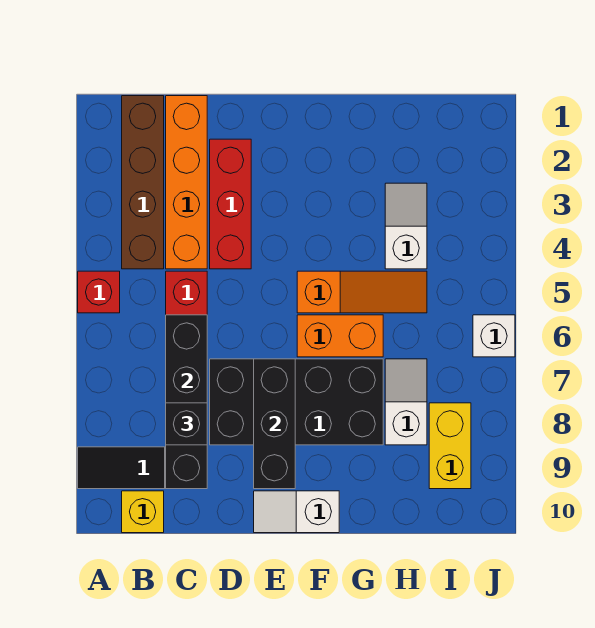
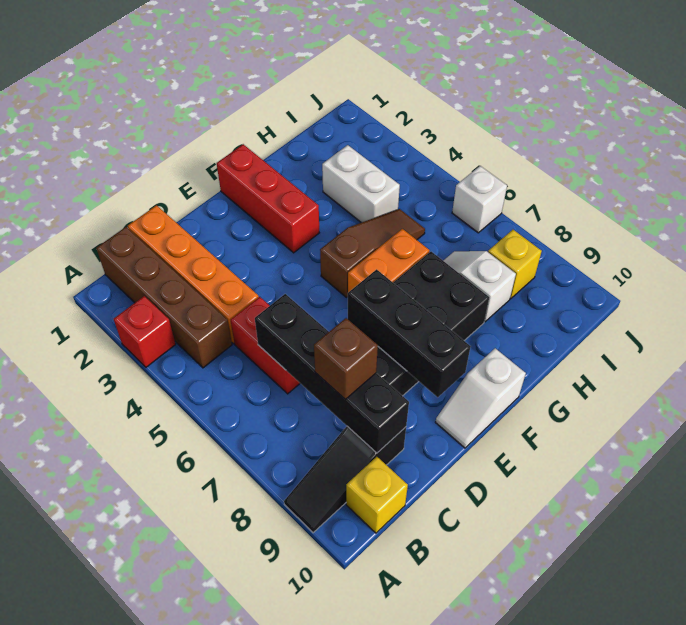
red brick A5 level 1 -> red brick A3 level 1
black brick C8 level 3 -> brown brick C8 level 3
red brick D2:D4 level 1 -> red brick F1:F3 level 1
orange slope F5:H5 level 1 top F -> brown slope F5:H5 level 1 top F
white slope H3:H4 level 1 top 4 -> white brick H3:H4 level 1
yellow brick I8:I9 level 1 -> yellow brick I8 level 1

